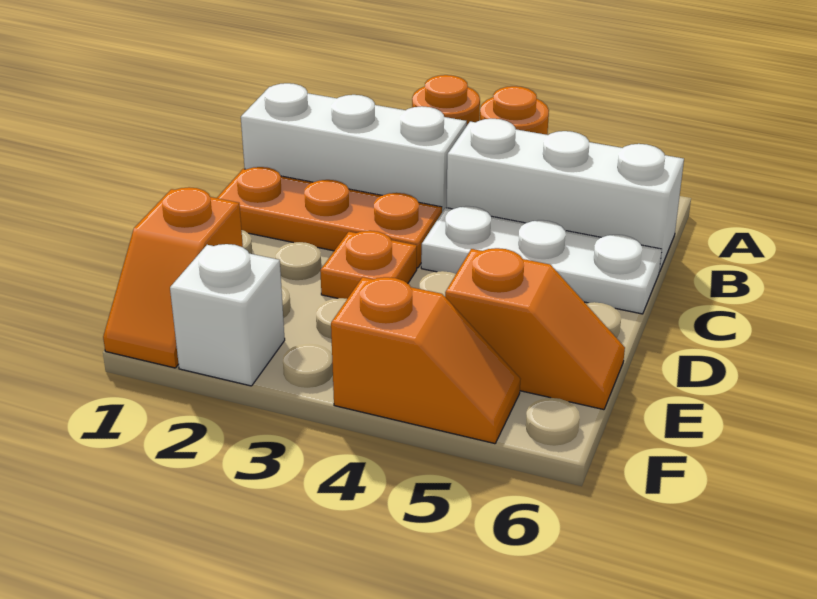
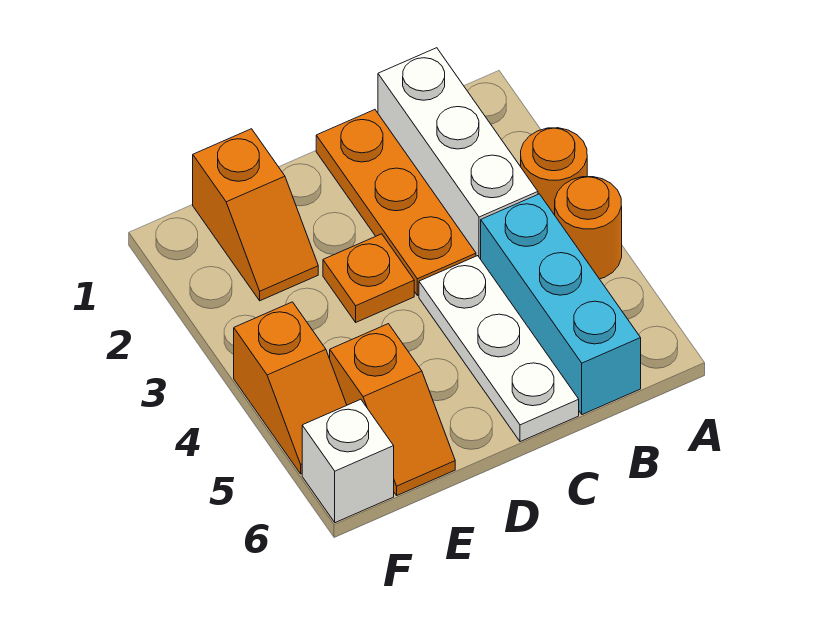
white brick B4:B6 level 1 -> cyan brick B4:B6 level 1
orange slope E1:F1 level 1 top E -> orange slope E1:E2 level 1 top 1
white brick F2 level 1 -> white brick F6 level 1

